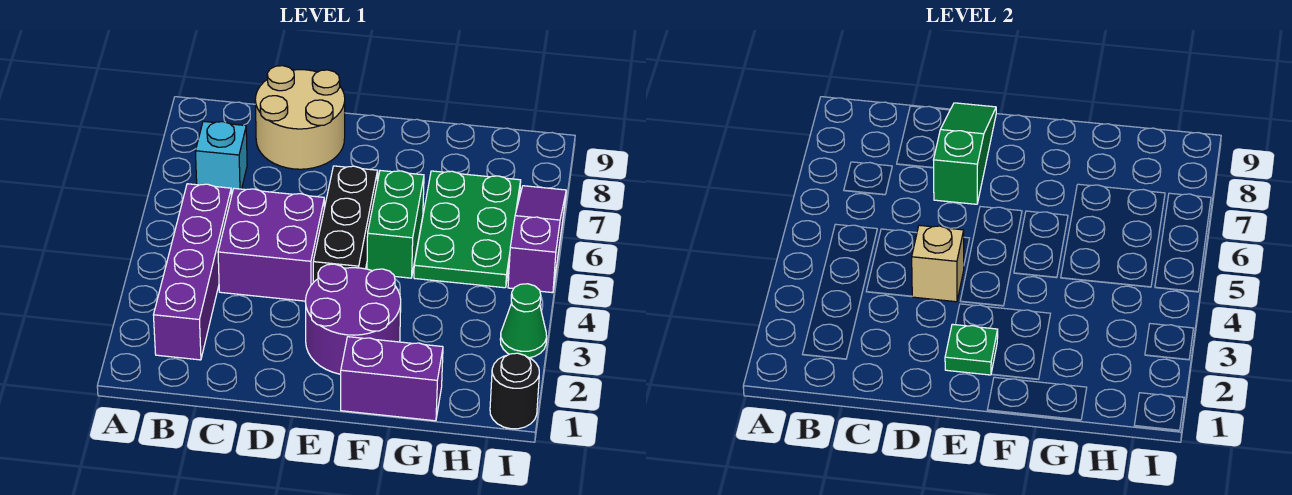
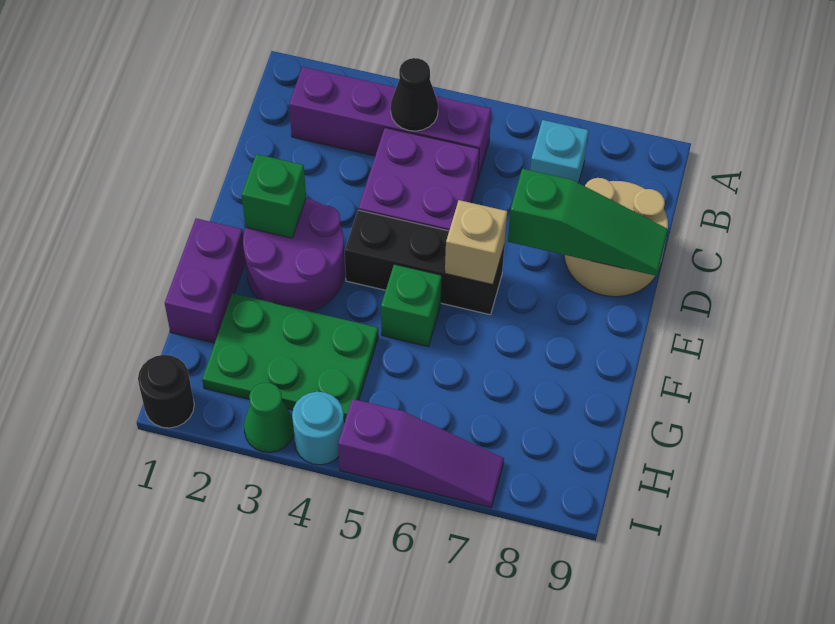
none -> black cone B4 level 2
tan brick D4 level 2 -> tan brick E6 level 2
green plate E2 level 2 -> green brick E2 level 2
green brick F5:F6 level 1 -> green brick F5 level 1
green plate G5:H7 level 1 -> green plate G2:H4 level 1
none -> cyan round brick I4 level 1

